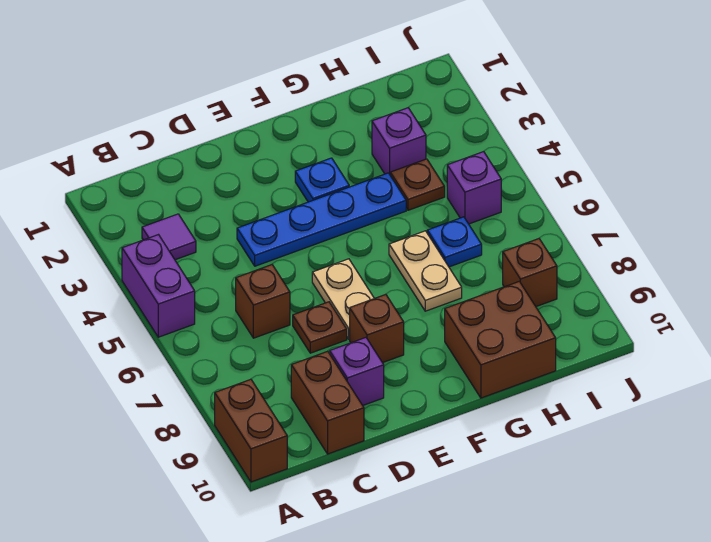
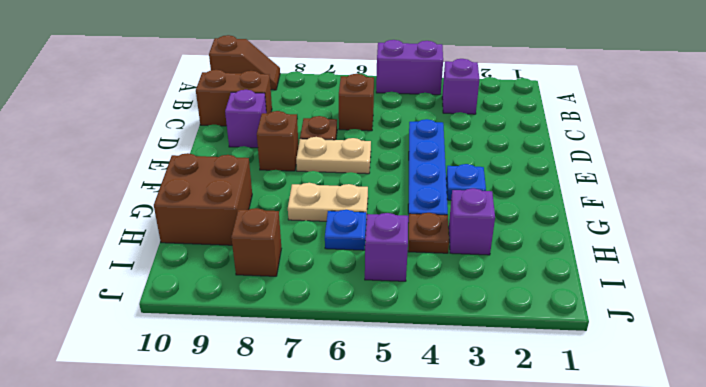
brown brick A9:A10 level 1 -> brown slope A9:A10 level 1 top 10
purple tile B3 level 1 -> purple brick B3 level 1

